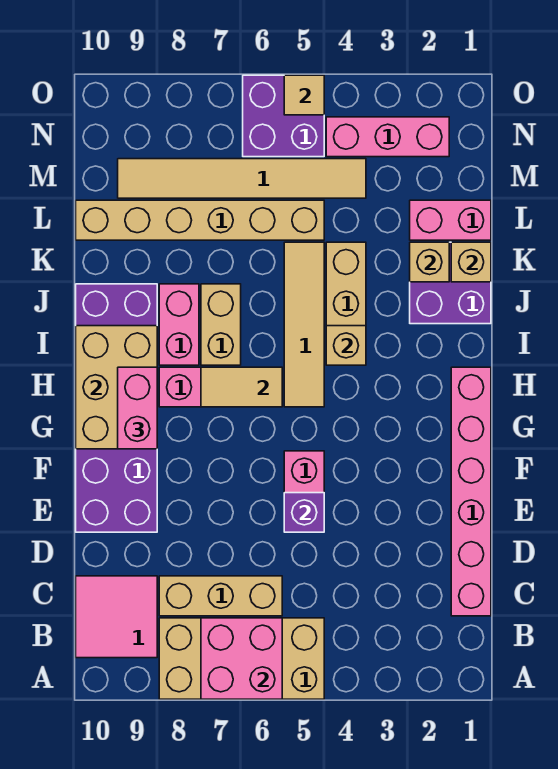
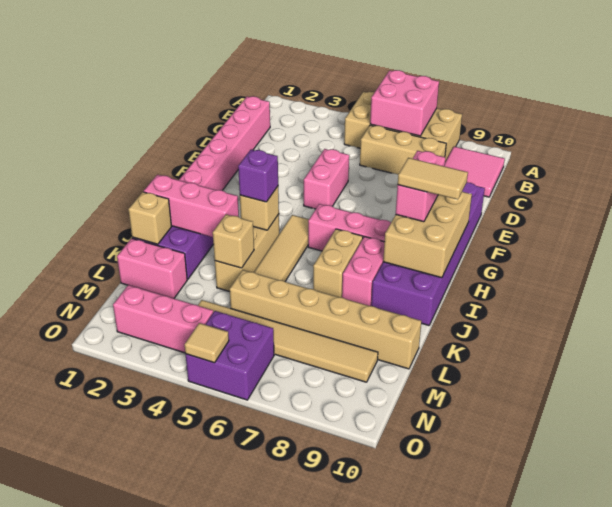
purple brick E5 level 2 -> purple brick I4 level 3
tan tile H6:H7 level 2 -> tan tile H9:H10 level 4
none -> pink brick J1:J3 level 2
tan brick K2 level 2 -> tan brick K4 level 2

